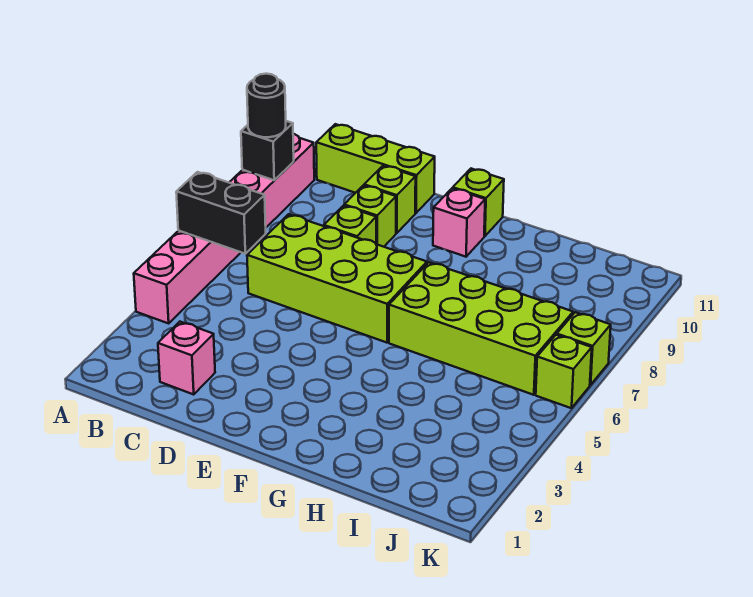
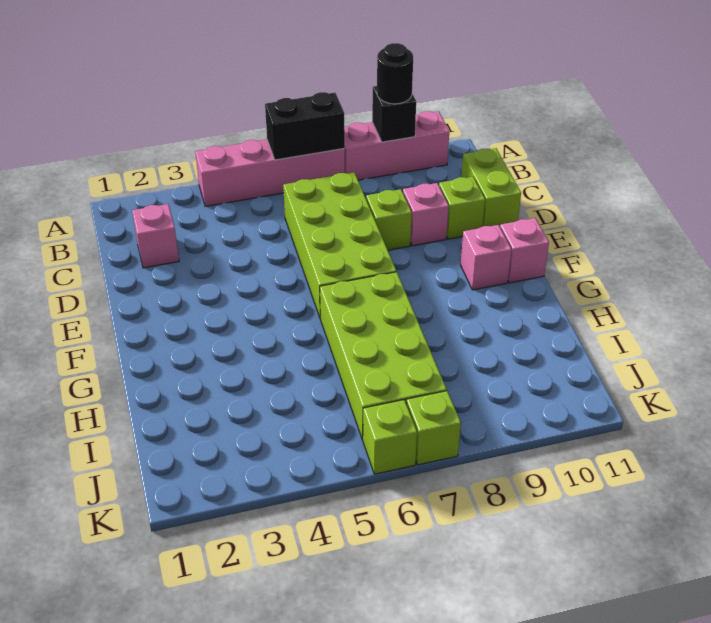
black brick A6:B6 level 2 -> black brick A6:A7 level 2
lime brick B11:D11 level 1 -> lime brick C11:D11 level 1
lime brick D9 level 1 -> pink brick D9 level 1
lime brick F11 level 1 -> pink brick F11 level 1

